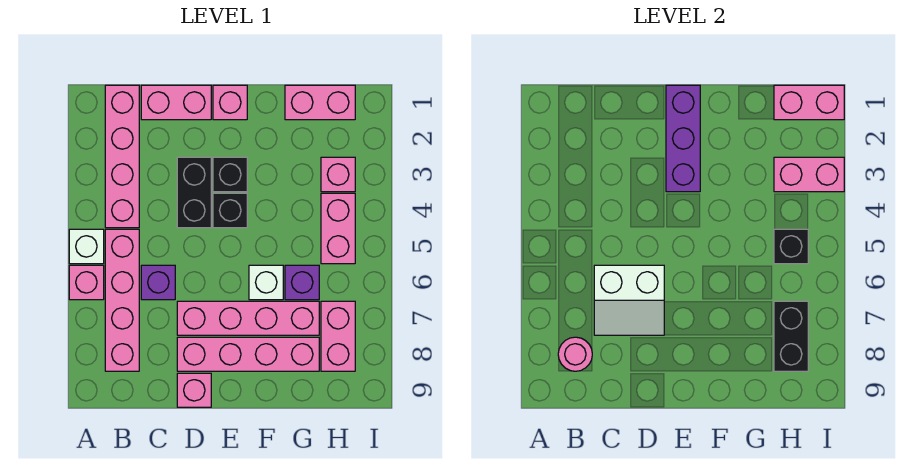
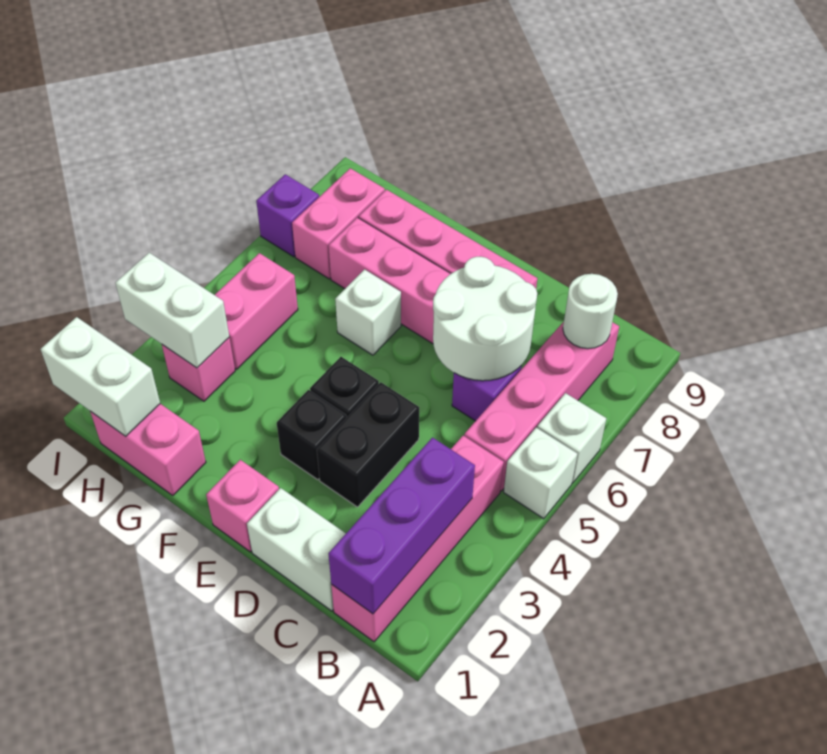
pink brick A6 level 1 -> white brick A6 level 1
pink round brick B8 level 2 -> white round brick B8 level 2
pink brick C1:D1 level 1 -> white brick C1:D1 level 1
white slope C6:D7 level 2 top 6 -> white round brick C6:D7 level 2
pink brick D9 level 1 -> none
purple brick E1:E3 level 2 -> purple brick B1:B3 level 2
purple brick G6 level 1 -> purple brick I7 level 1
pink brick H1:I1 level 2 -> white brick H1:I1 level 2
pink brick H3:I3 level 2 -> white brick H3:I3 level 2
black brick H5 level 2 -> none
black brick H7:H8 level 2 -> none

